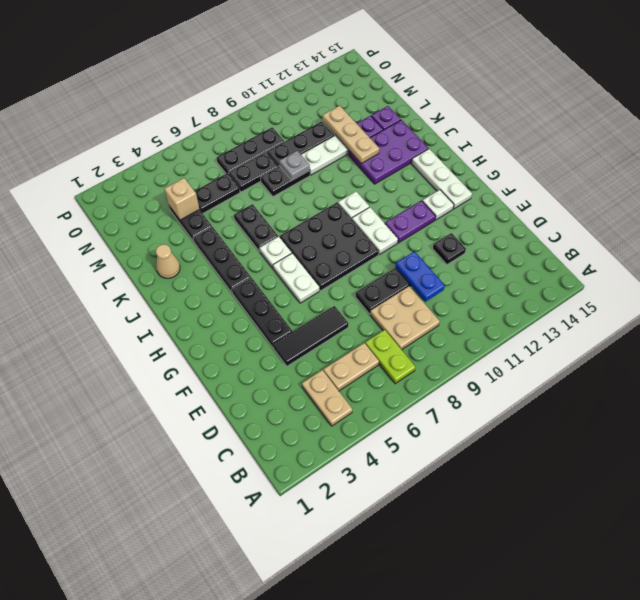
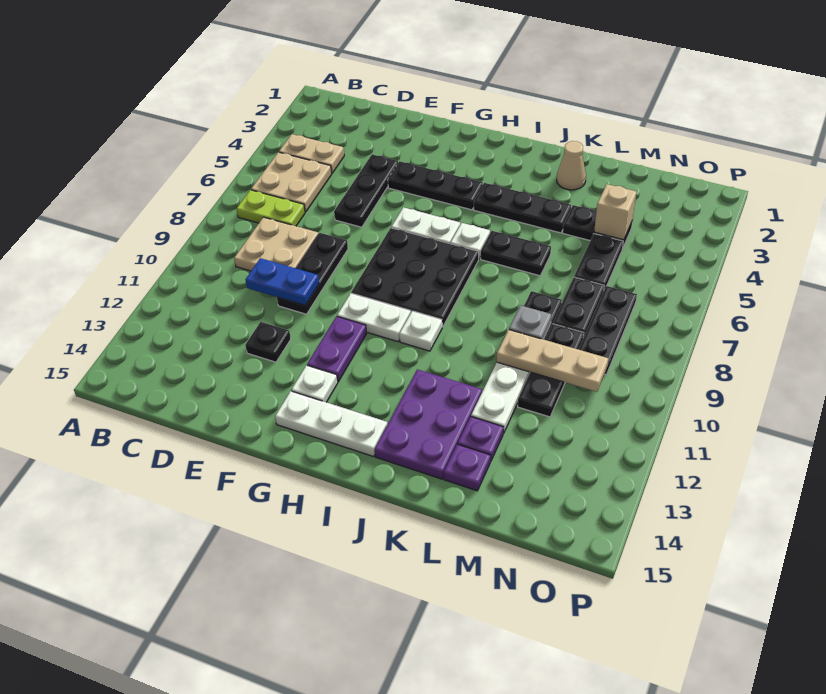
tan plate C5:C6 level 1 -> tan plate B5:C6 level 1
black tile E4:E6 level 1 -> black plate E4:E6 level 1
tan plate K12:M12 level 2 -> tan plate L10:N10 level 2

